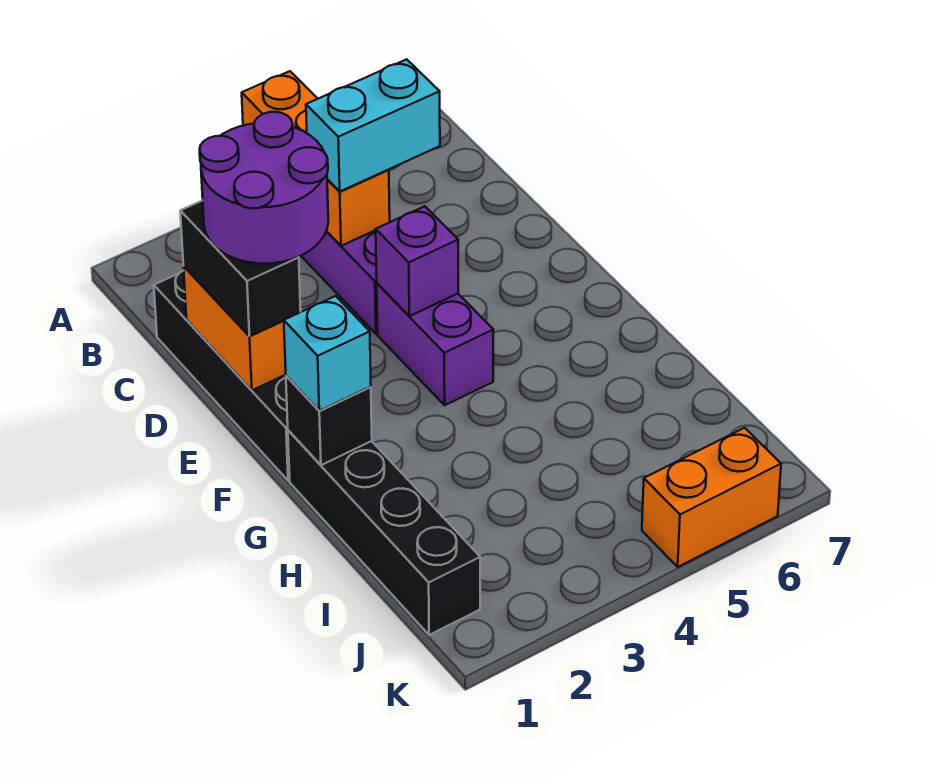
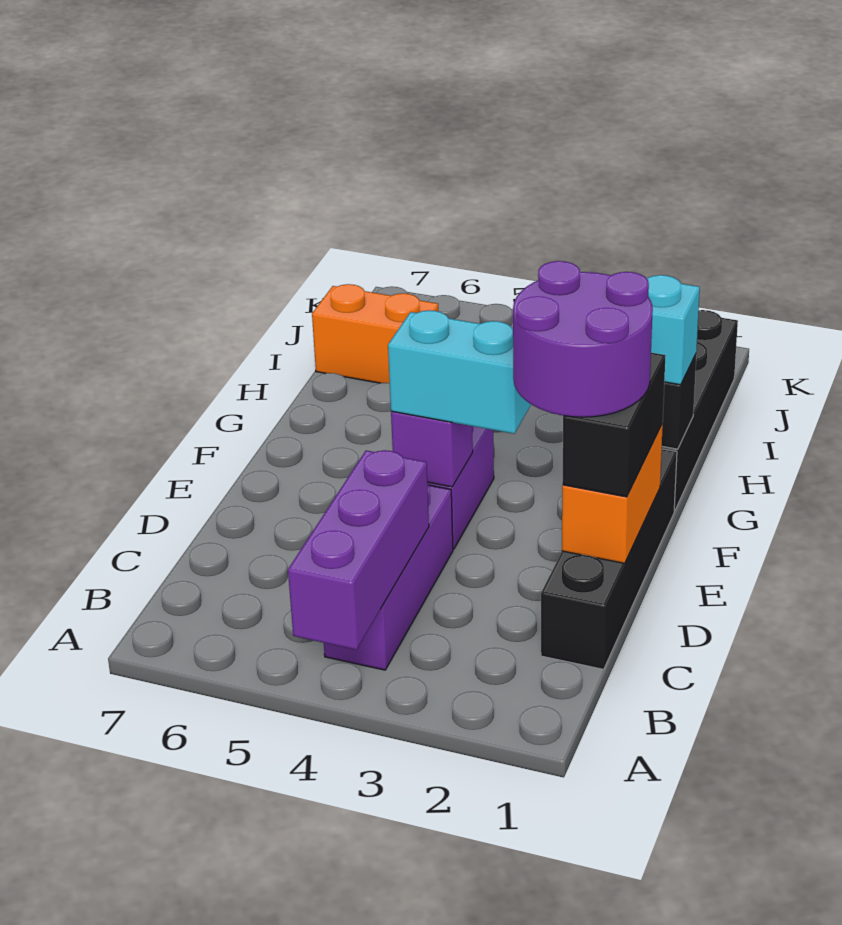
orange brick A4:C4 level 2 -> purple brick A4:C4 level 2
cyan brick C4:C5 level 3 -> cyan brick E3:E4 level 3
orange brick K5:K6 level 1 -> orange brick I6:I7 level 1

